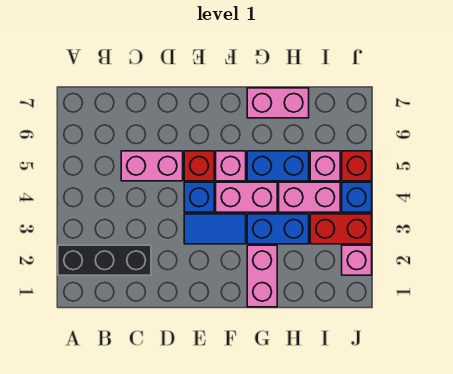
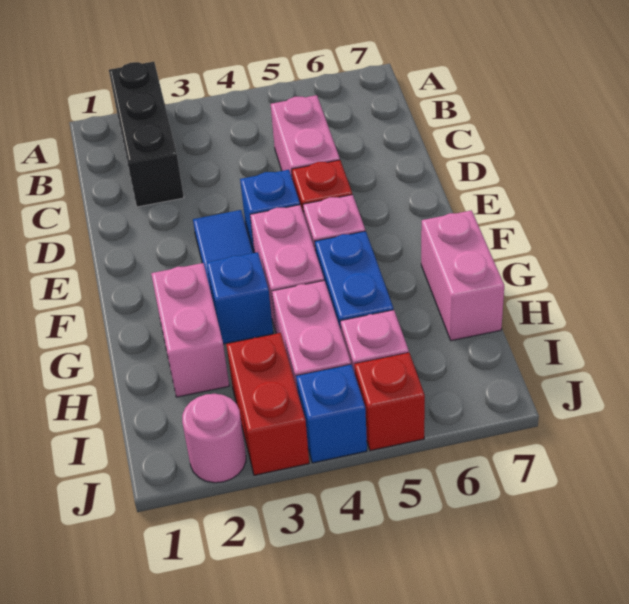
pink brick G1:G2 level 1 -> pink brick G2:H2 level 1
blue brick G3:H3 level 1 -> blue brick G3 level 1
pink brick J2 level 1 -> pink round brick J2 level 1

